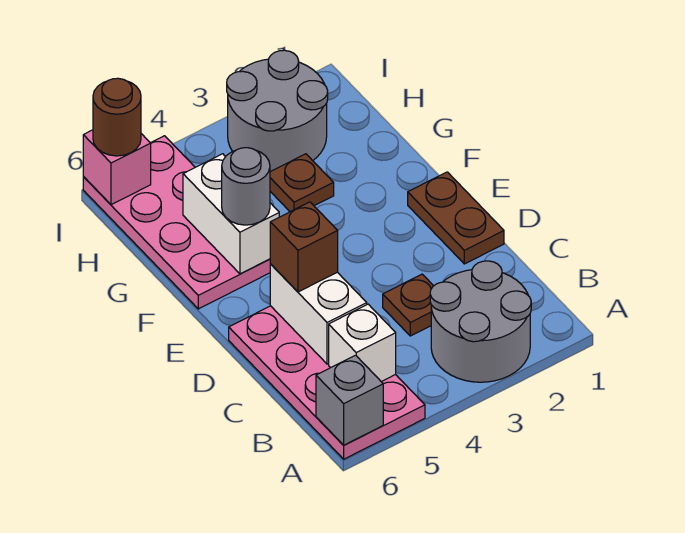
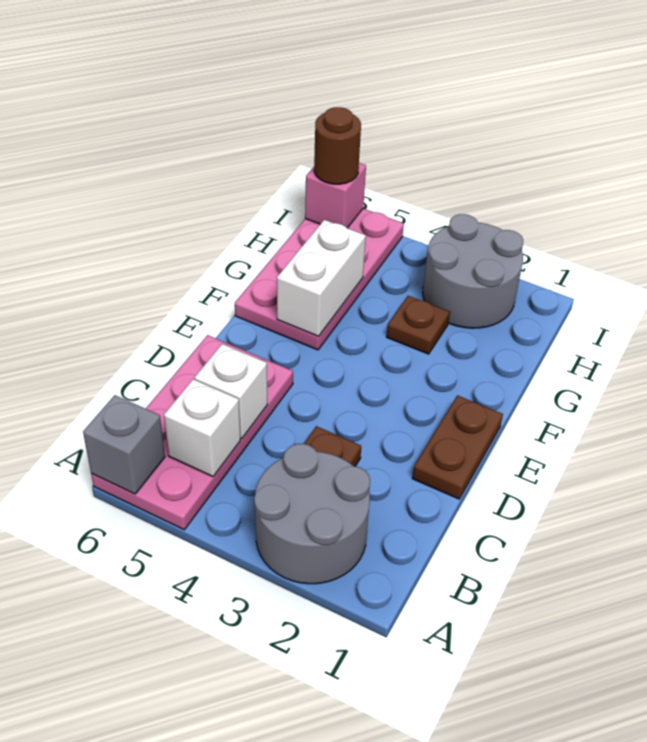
white brick C5:D5 level 2 -> white brick C5 level 2
brown brick D5 level 3 -> none
grey round brick F5 level 3 -> none

